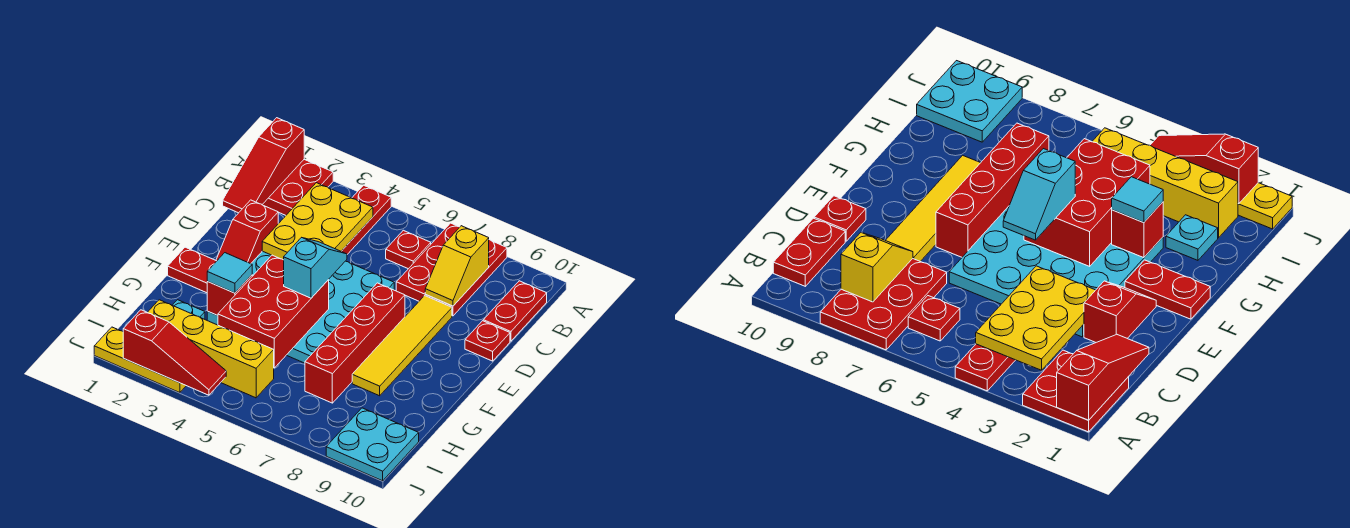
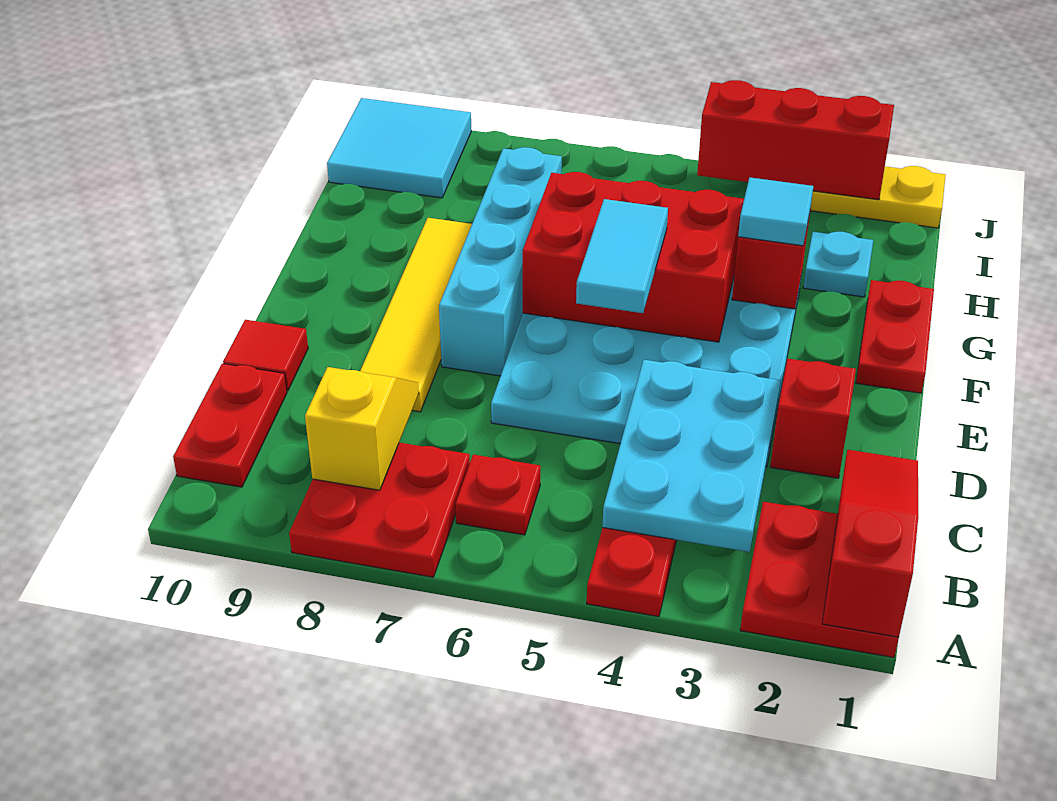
red plate A7:C8 level 1 -> red plate A7:B8 level 1
yellow plate B3:D4 level 2 -> cyan plate B3:D4 level 2
red plate D10 level 1 -> red tile D10 level 1
cyan slope E5:F5 level 3 top F -> cyan tile E5:F5 level 3
red brick E7:H7 level 1 -> cyan brick E7:H7 level 1
red plate F1:F2 level 1 -> red plate F1:G1 level 1
red brick F4:H5 level 2 -> red brick F4:G6 level 2
yellow brick I2:I5 level 1 -> none
cyan plate I9:J10 level 1 -> cyan tile I9:J10 level 1
red slope J2:J4 level 2 top 2 -> red brick J2:J4 level 2

